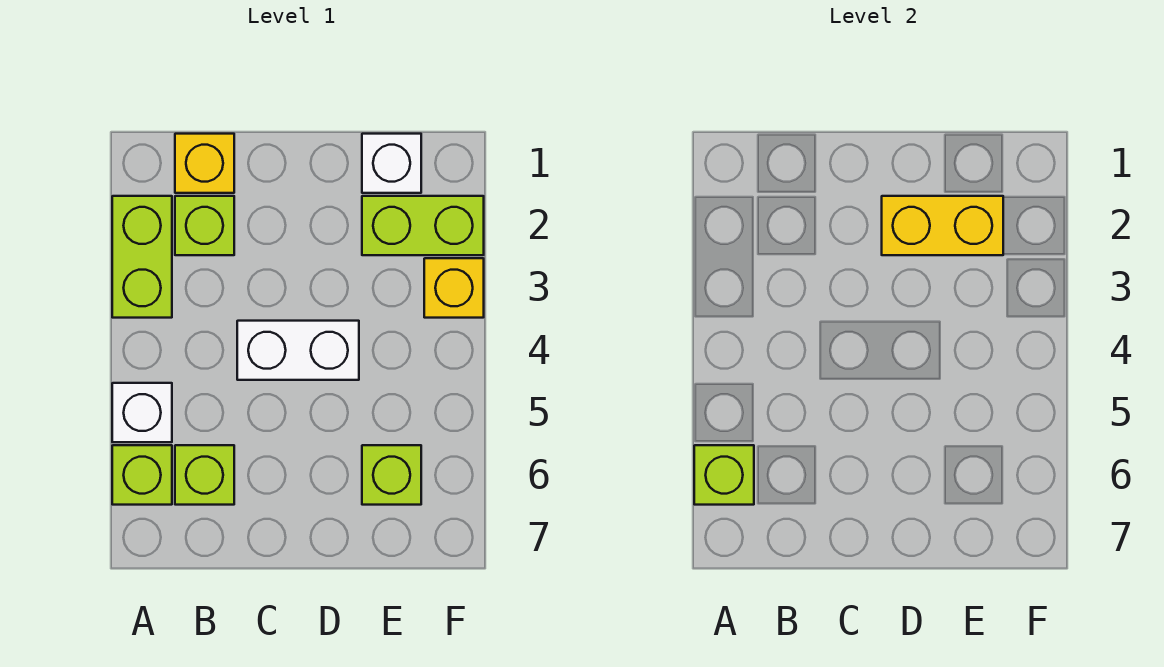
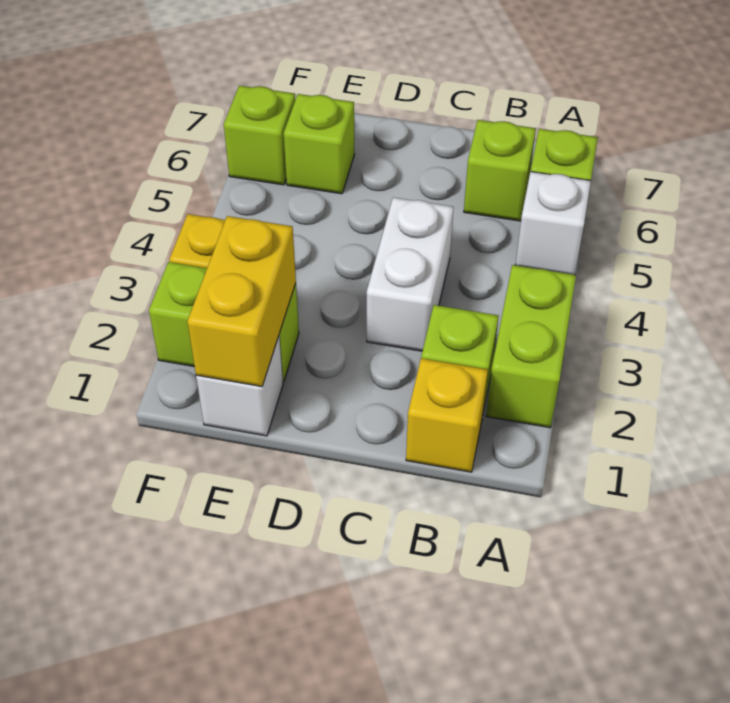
lime brick A6 level 2 -> lime brick F6 level 1
white brick C4:D4 level 1 -> white brick C3:C4 level 1
yellow brick D2:E2 level 2 -> yellow brick E1:E2 level 2

